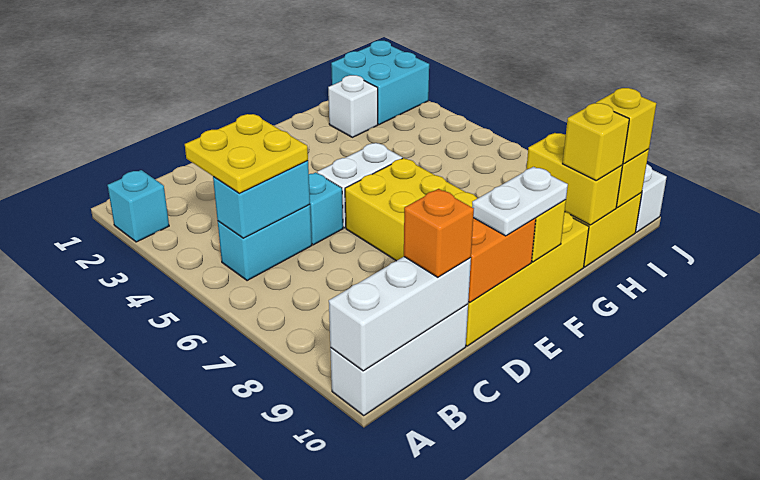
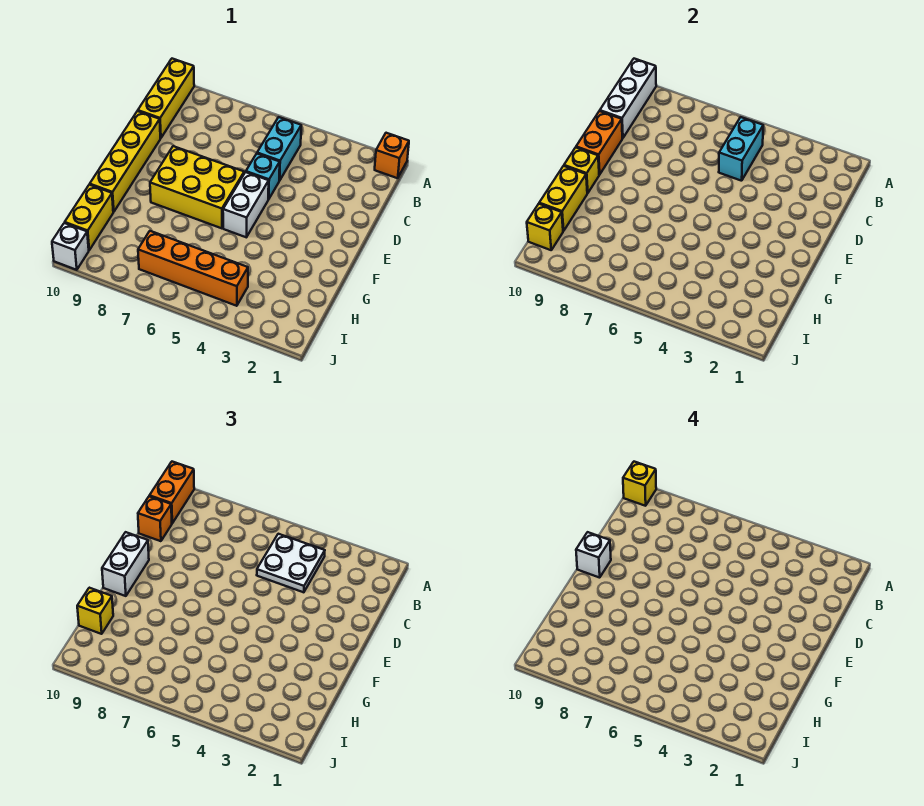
none -> orange brick A1 level 1
cyan brick A2 level 1 -> none
white brick A10:C10 level 1 -> yellow brick A10:C10 level 1
none -> orange brick A10:B10 level 3
yellow plate B4:C5 level 3 -> white plate B4:C5 level 3
white plate E10:F10 level 3 -> white brick E10:F10 level 3
white brick H2 level 1 -> white brick E10 level 4
yellow brick H9:H10 level 2 -> yellow brick G10:H10 level 2
cyan brick I1:J2 level 1 -> none
none -> orange brick I4:I7 level 1
yellow brick I10 level 3 -> yellow brick A10 level 4

